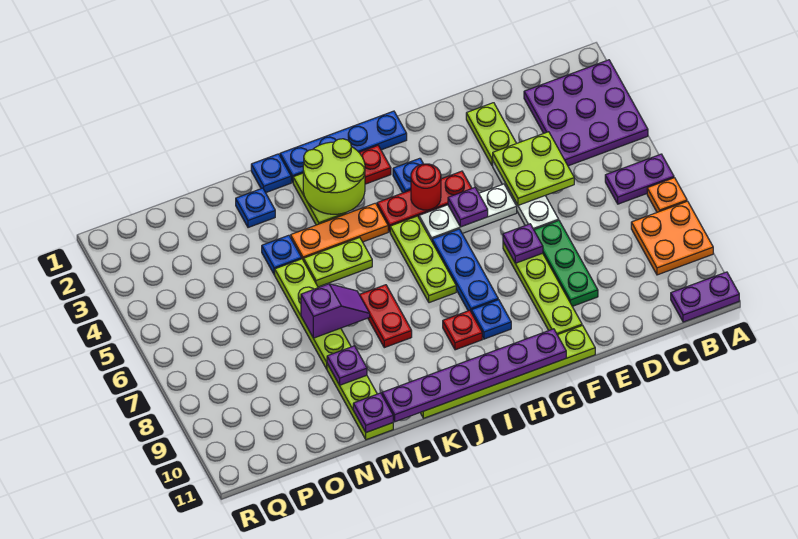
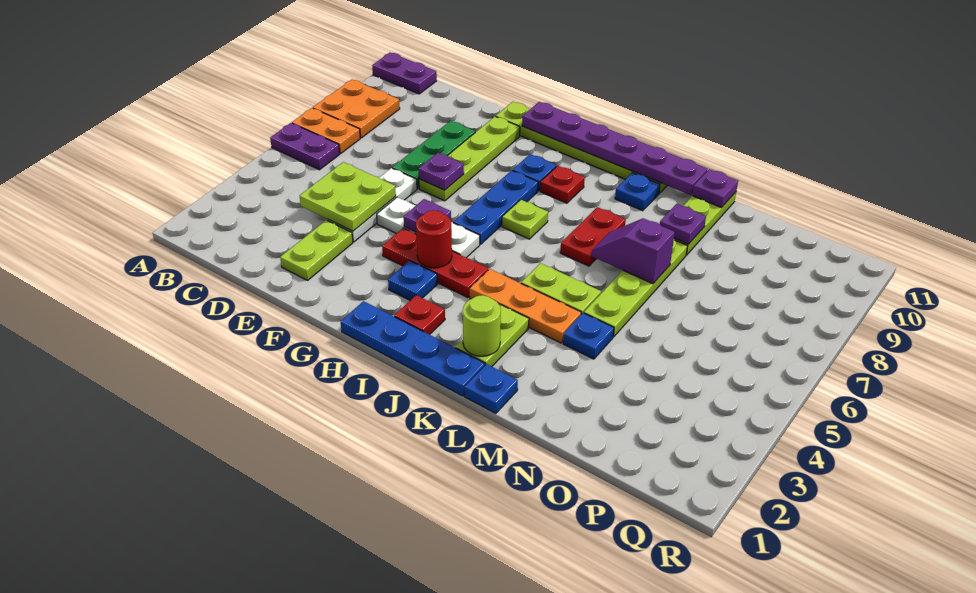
purple plate A2:C4 level 1 -> none
orange plate A7 level 1 -> orange plate A7:B7 level 1
lime plate I5:I7 level 1 -> lime plate I7 level 1
lime round brick J2:K3 level 2 -> lime round brick K2 level 2
blue plate M2 level 1 -> blue plate K10 level 1

